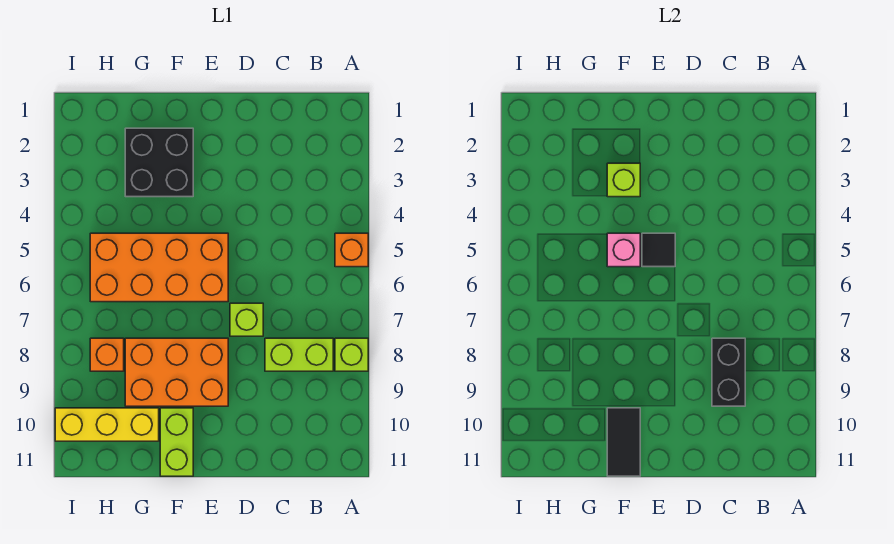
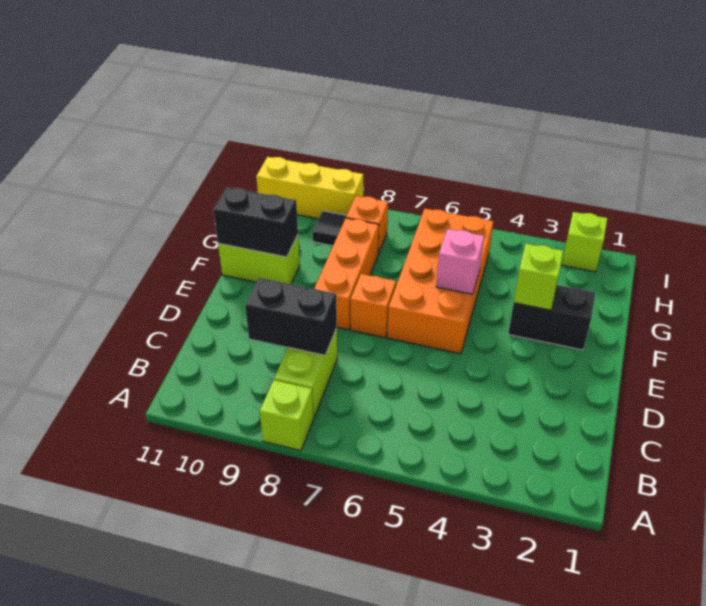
orange brick A5 level 1 -> orange brick E7 level 1
lime brick D7 level 1 -> lime brick I2 level 1
black tile E5 level 2 -> black tile H9 level 1
orange brick E8:G9 level 1 -> orange brick E8:G8 level 1
black brick F2:G3 level 1 -> black brick F2:F3 level 1
black tile F10:F11 level 2 -> black brick F10:F11 level 2
yellow brick G10:I10 level 1 -> yellow brick I9:I11 level 1

